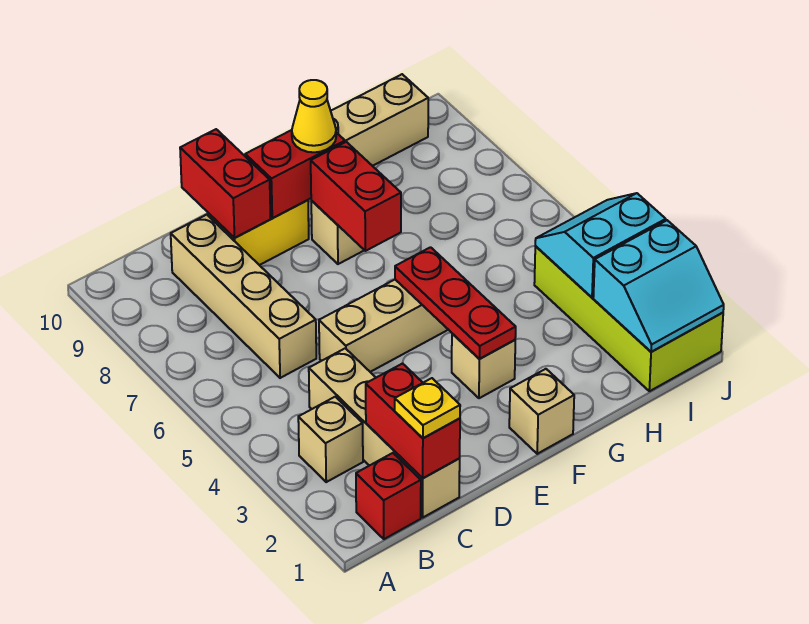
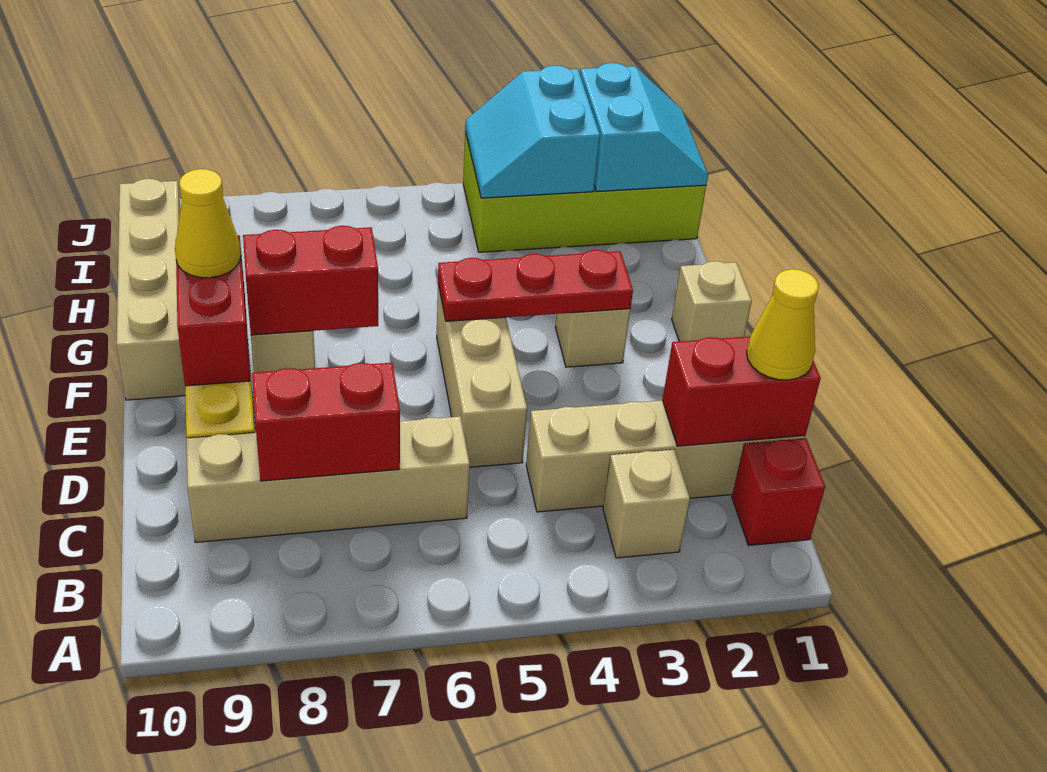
yellow plate C1 level 3 -> yellow cone C1 level 3
red brick D9:D10 level 2 -> red brick C7:C8 level 2

